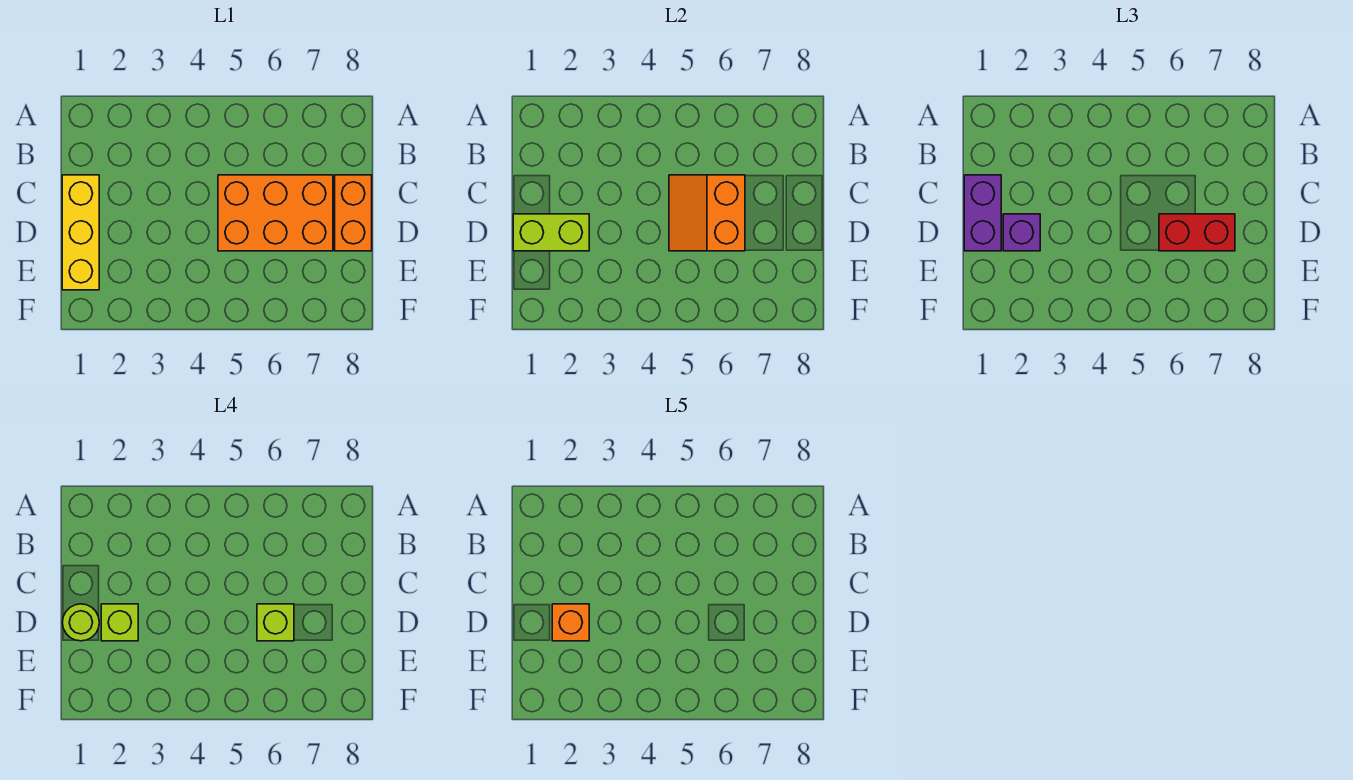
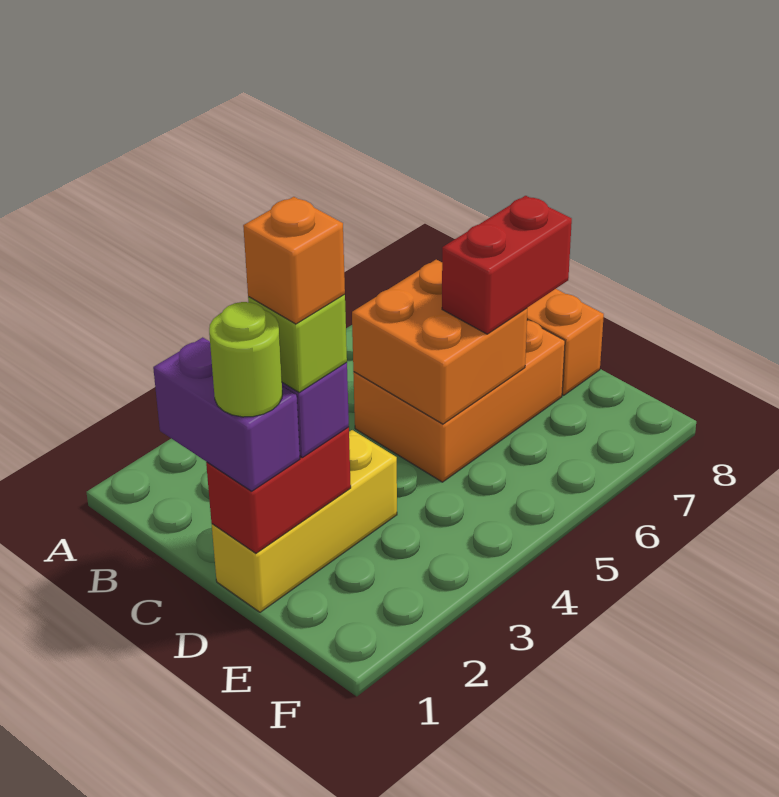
yellow brick C1:E1 level 1 -> yellow brick D1:D3 level 1
orange slope C5:D6 level 2 top 6 -> orange brick C5:D6 level 2
lime brick D1:D2 level 2 -> red brick D1:D2 level 2
lime brick D6 level 4 -> none

